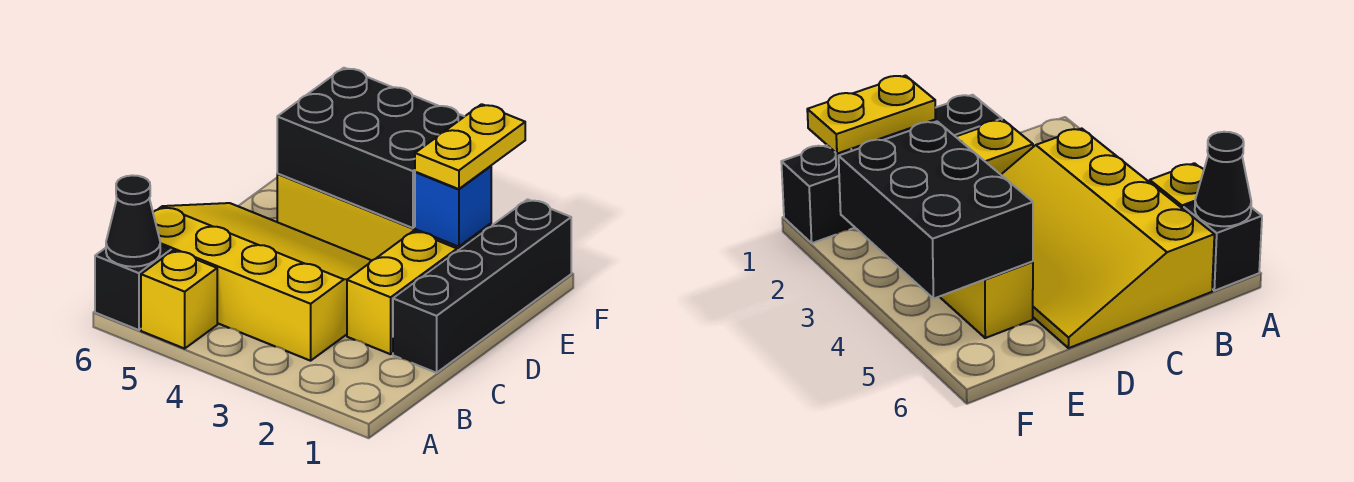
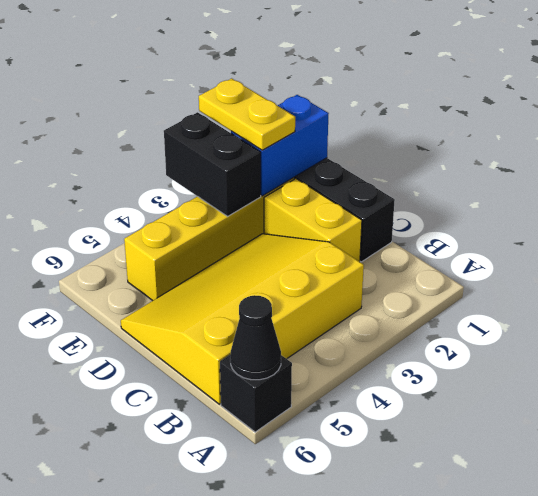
yellow brick A5 level 1 -> none
blue brick E2 level 2 -> blue brick E1:E2 level 2
black brick E3:F5 level 2 -> black brick E3:F3 level 2

